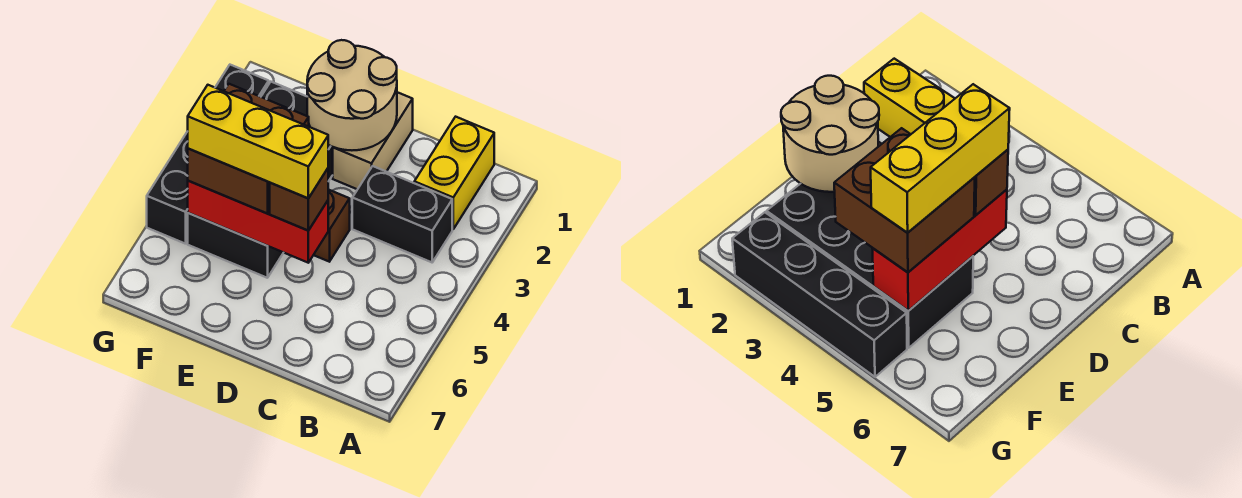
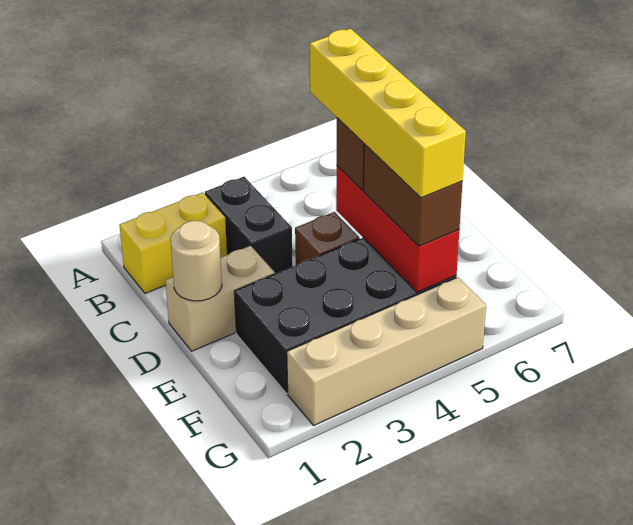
tan round brick D1:E2 level 2 -> tan round brick D1 level 2
yellow brick D5:F5 level 4 -> yellow brick C5:F5 level 4
brown brick E4:F5 level 3 -> brown brick E5:F5 level 3
black brick G2:G5 level 1 -> tan brick G2:G5 level 1

